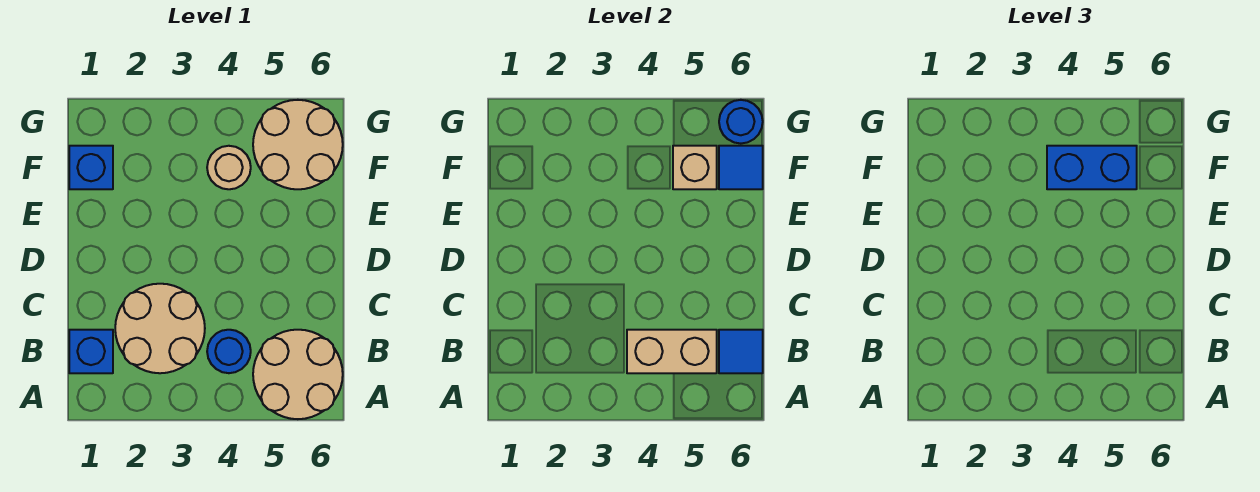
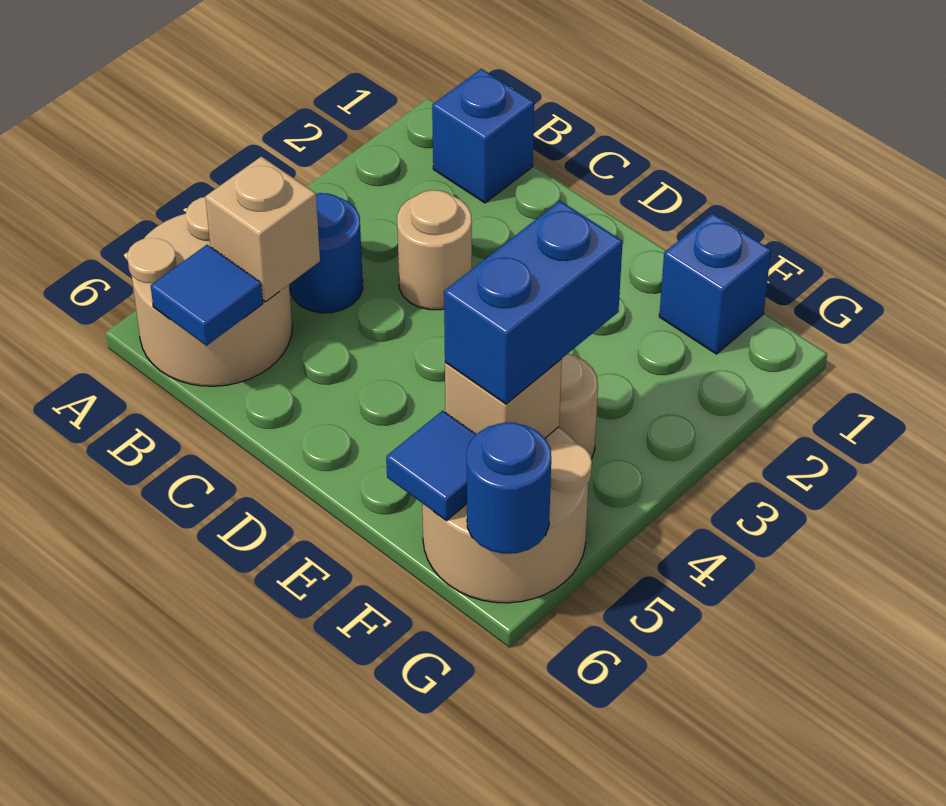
tan round brick B2:C3 level 1 -> tan round brick C3 level 1
tan brick B4:B5 level 2 -> tan brick B5 level 2

